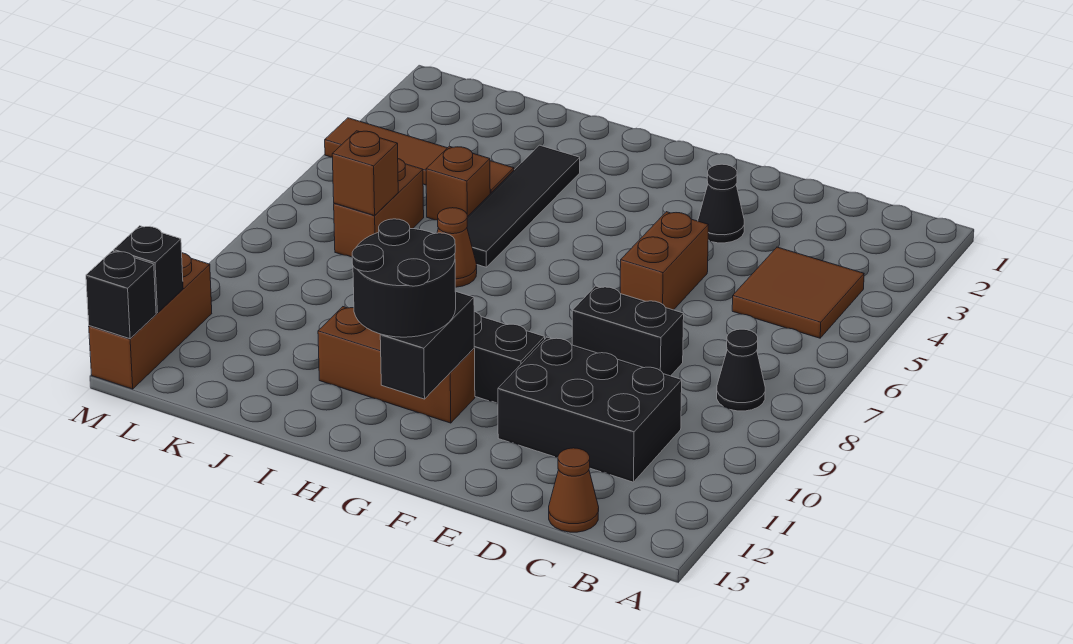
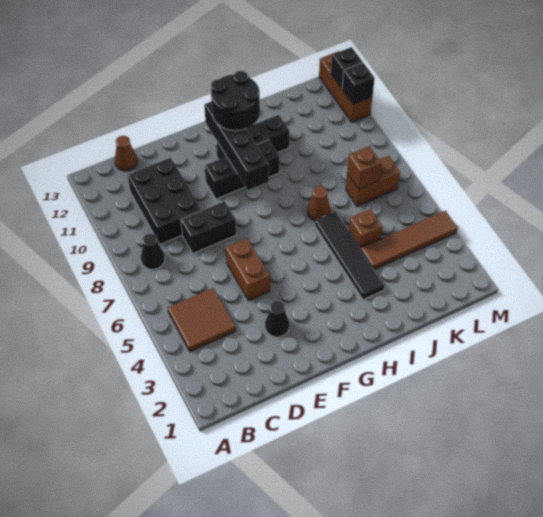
black brick C10:E11 level 1 -> black brick C9:D11 level 1
brown brick G11:I11 level 1 -> black brick G11:I11 level 1
black brick G11:G12 level 2 -> black brick G9:G12 level 2
brown brick K6:K7 level 1 -> brown brick K7:L7 level 1
black brick M13 level 2 -> black brick M11 level 2

